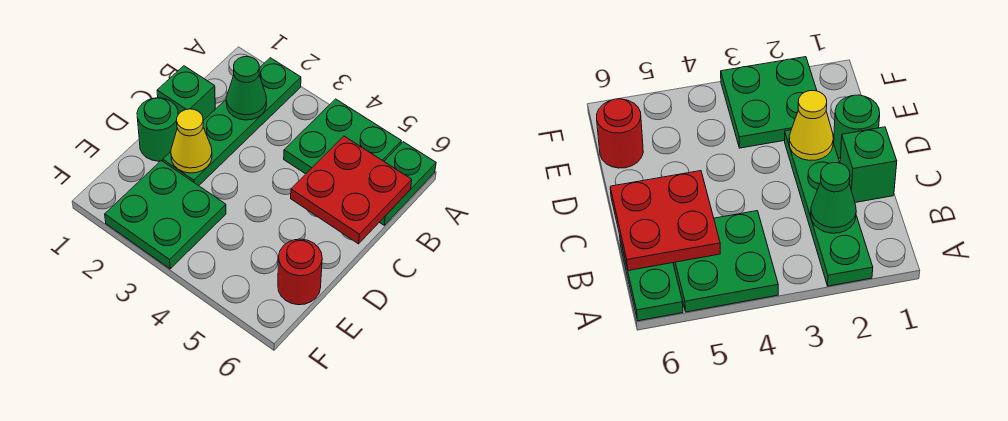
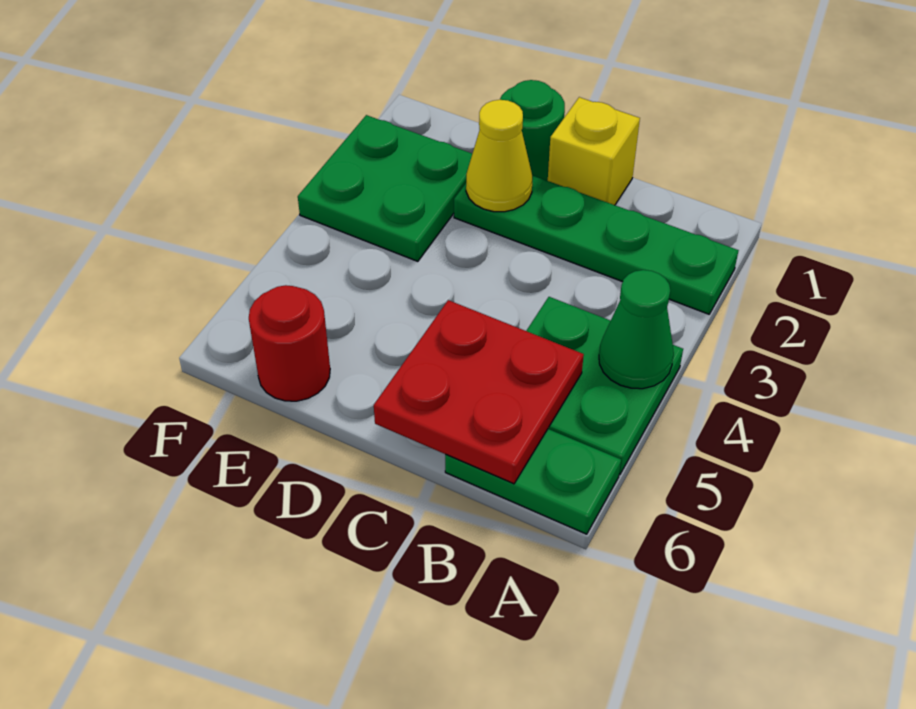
green cone B2 level 2 -> green cone A4 level 2
green brick C1 level 1 -> yellow brick C1 level 1

